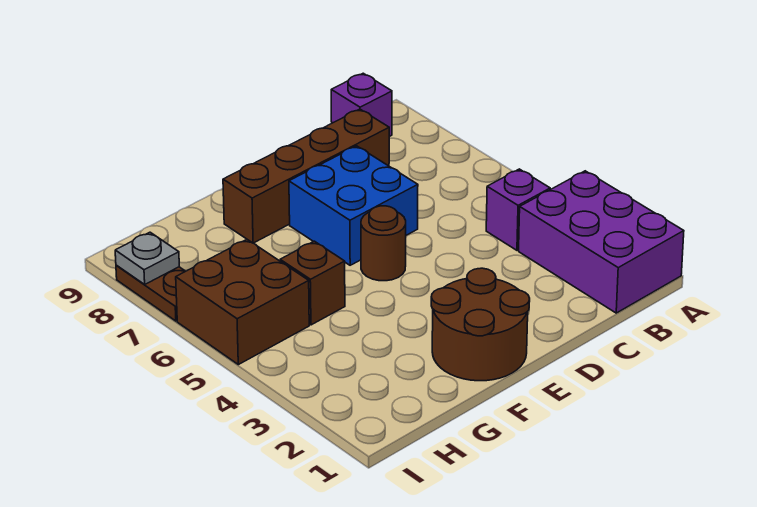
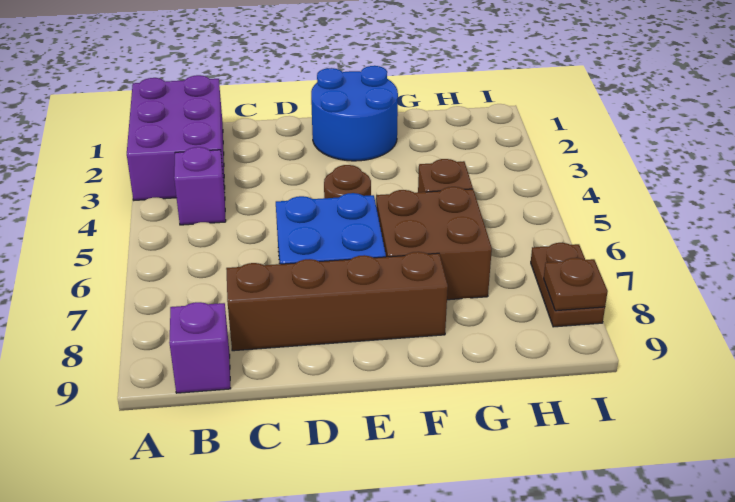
brown round brick E1:F2 level 1 -> blue round brick E1:F2 level 1
brown brick H5:I6 level 1 -> brown brick F6:G7 level 1
grey plate I8 level 2 -> brown plate I8 level 2

